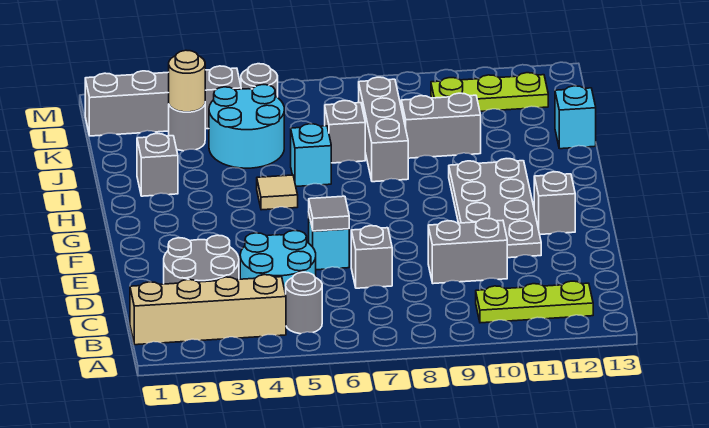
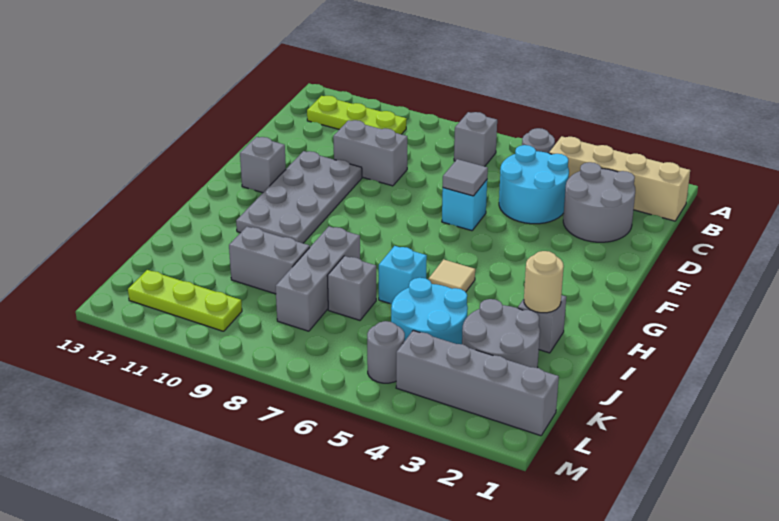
grey brick D7 level 1 -> grey brick B7 level 1
cyan brick J13 level 1 -> none
grey round brick K3 level 1 -> grey round brick J2:K3 level 1
tan round brick K3 level 2 -> tan round brick I2 level 2

